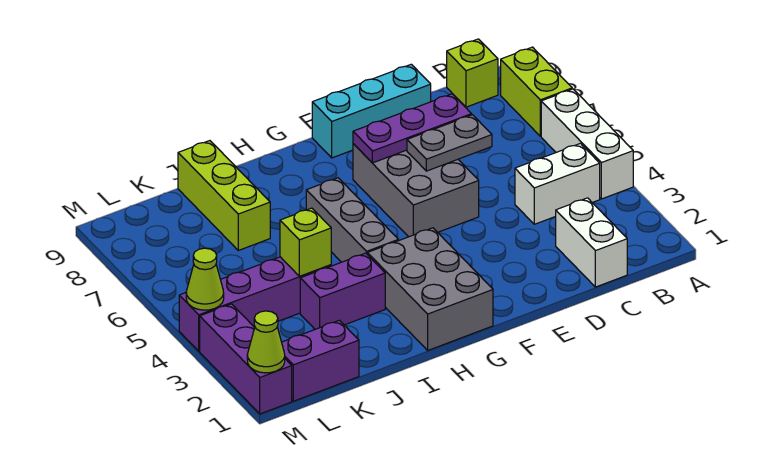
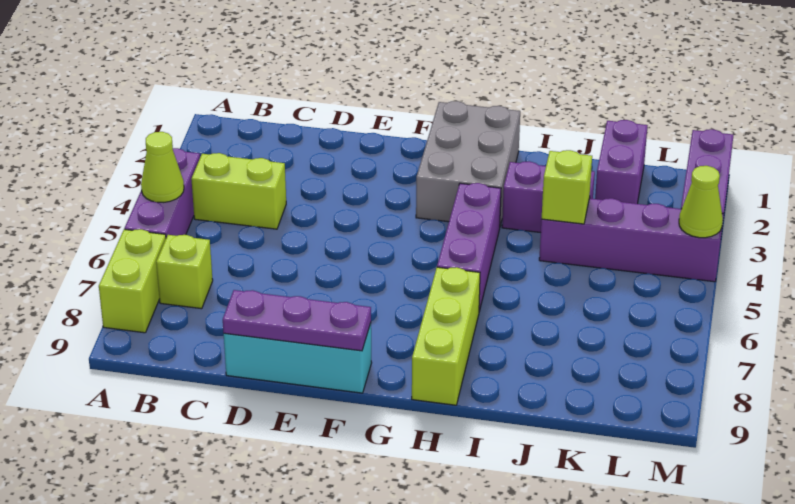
white brick A4:A6 level 1 -> purple brick A4:A6 level 1
white brick B4:C4 level 1 -> lime brick B4:C4 level 1
lime brick B9 level 1 -> lime brick B7 level 1
white brick C1:C2 level 1 -> none
grey plate D6:E6 level 2 -> none
purple plate D7:F7 level 2 -> purple plate D9:F9 level 2
grey brick E5:F7 level 1 -> none
grey brick H4:H6 level 1 -> purple brick H4:H6 level 1
lime brick J7:J9 level 1 -> lime brick H7:H9 level 1
purple brick K1:L1 level 1 -> purple brick K1:K2 level 1
lime cone M1 level 2 -> lime cone A5 level 2

